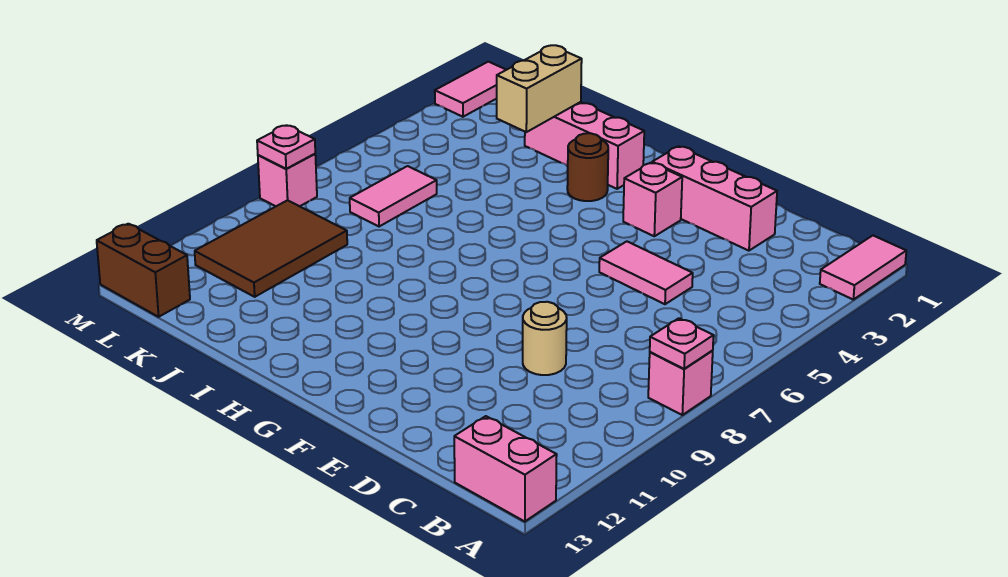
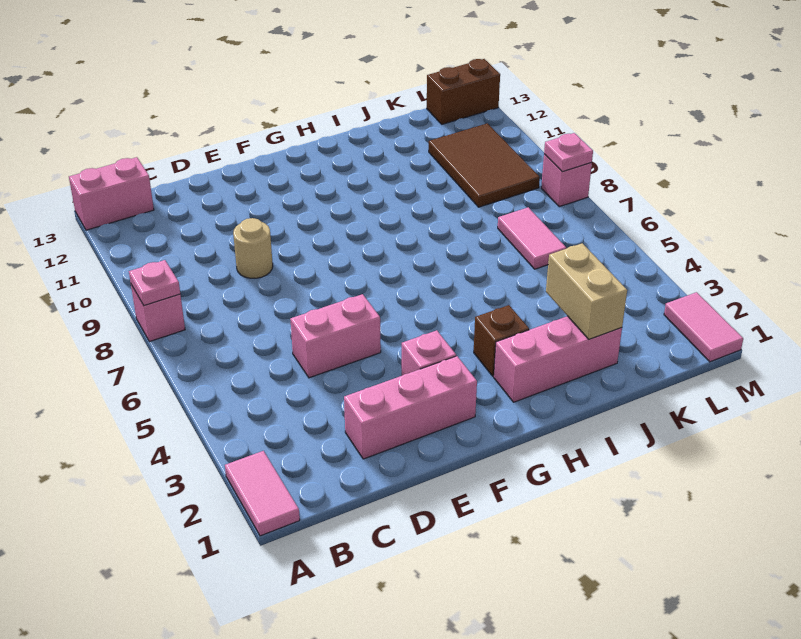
pink tile D5:E5 level 1 -> pink brick D5:E5 level 1
brown round brick H3 level 1 -> brown brick H3 level 1

